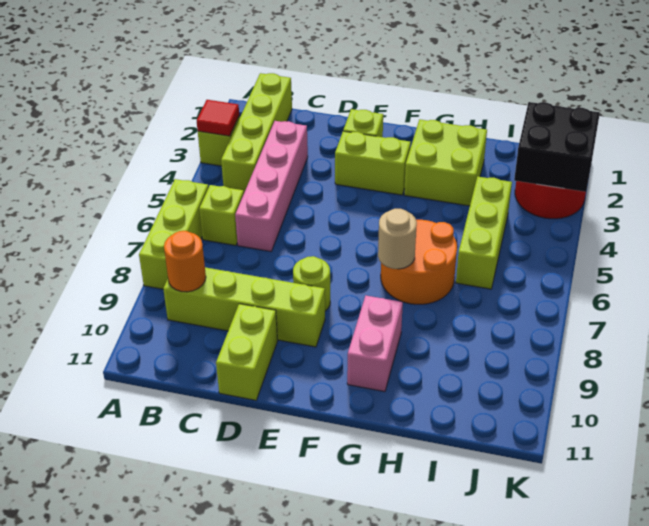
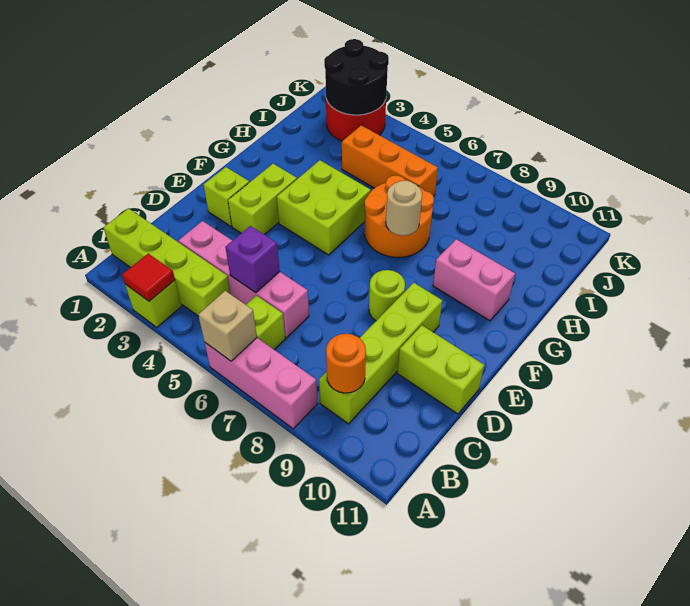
lime brick A6:A8 level 1 -> pink brick A6:A8 level 1
none -> tan brick A6 level 2
none -> purple brick C5 level 2
lime brick G2:H3 level 1 -> lime brick F4:G5 level 1
lime brick I4:I6 level 1 -> orange brick I4:I6 level 1
black brick J2:K3 level 2 -> black round brick J2:K3 level 2

